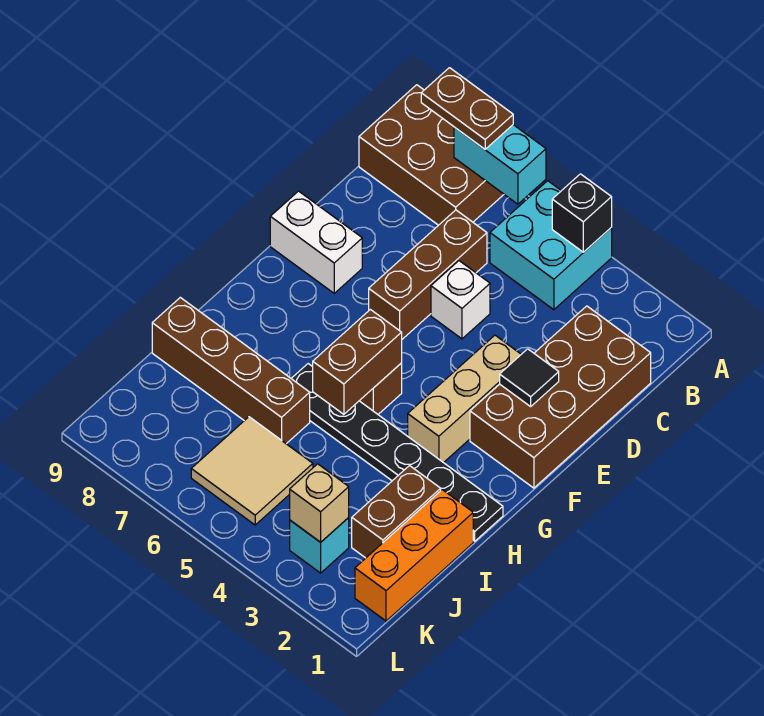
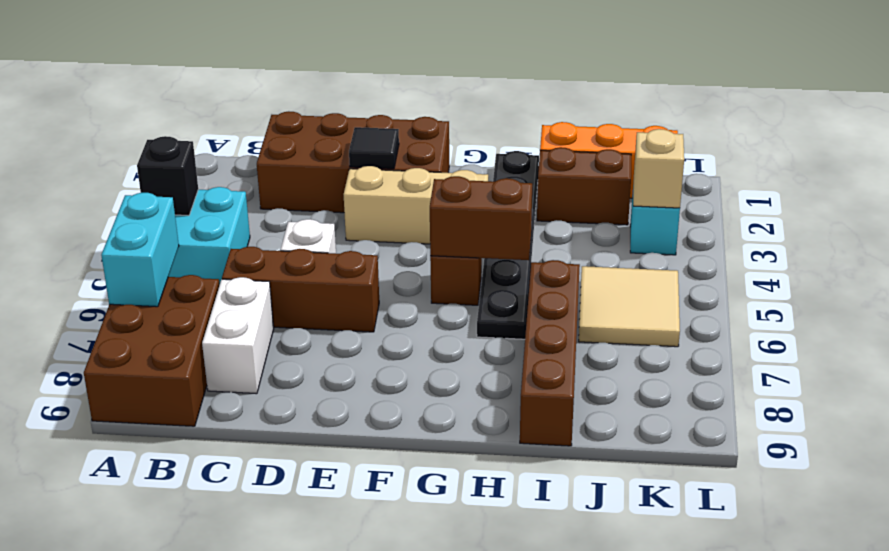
brown plate A7:A8 level 3 -> none
white brick E8:E9 level 1 -> white brick C7:C8 level 1

